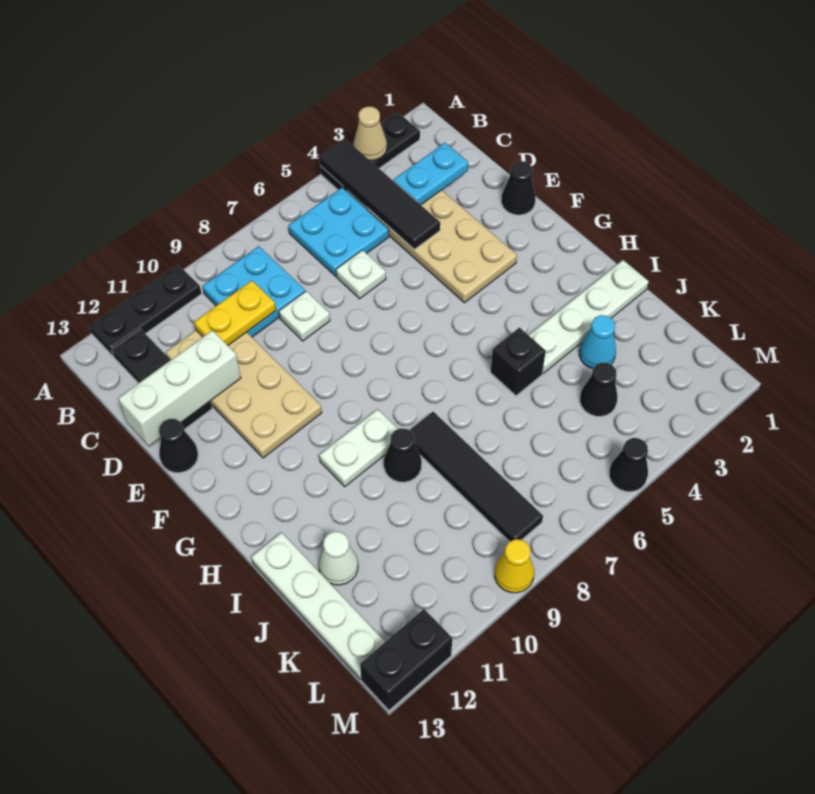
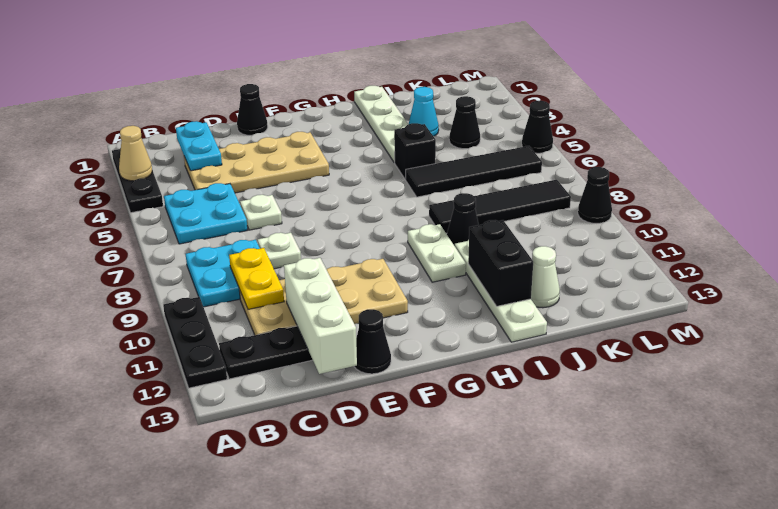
black tile A4:D4 level 2 -> black tile I6:L6 level 1
white plate I13:L13 level 1 -> white plate I10:I13 level 1
yellow cone M9 level 1 -> black cone M9 level 1
black brick M12:M13 level 1 -> black brick I11:I12 level 2

